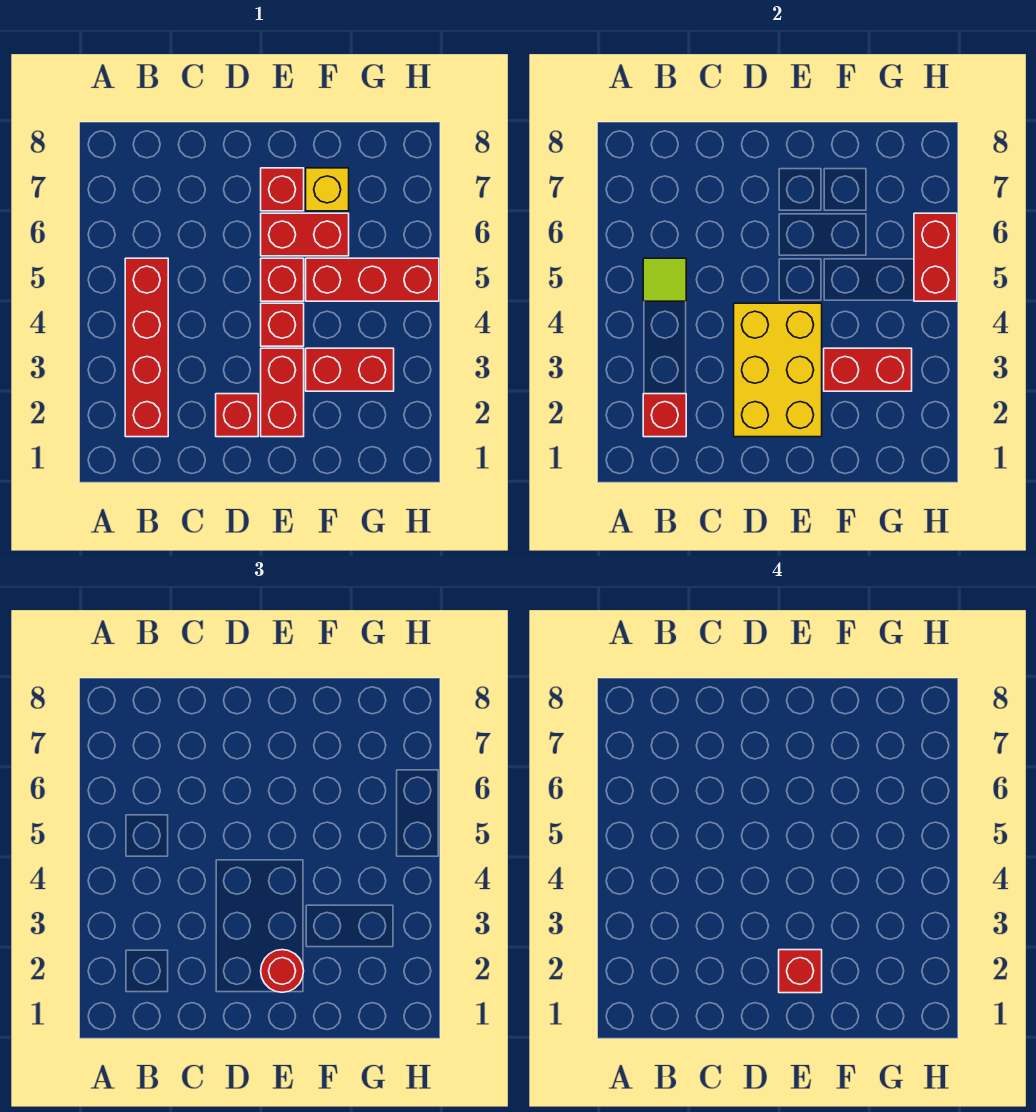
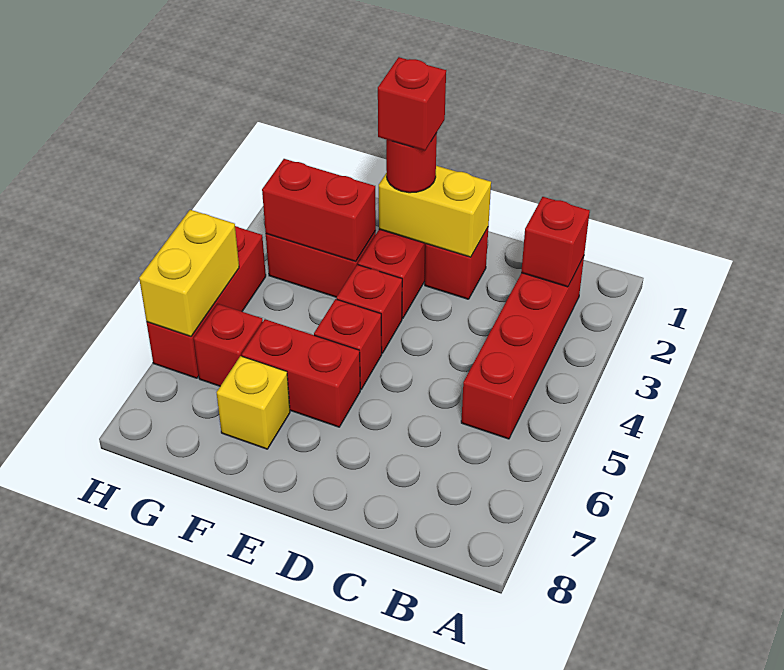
lime tile B5 level 2 -> none
yellow brick D2:E4 level 2 -> yellow brick D2:E2 level 2
red brick E7 level 1 -> red brick G6 level 1
red brick F5:H5 level 1 -> red brick H4:H6 level 1
red brick H5:H6 level 2 -> yellow brick H5:H6 level 2

